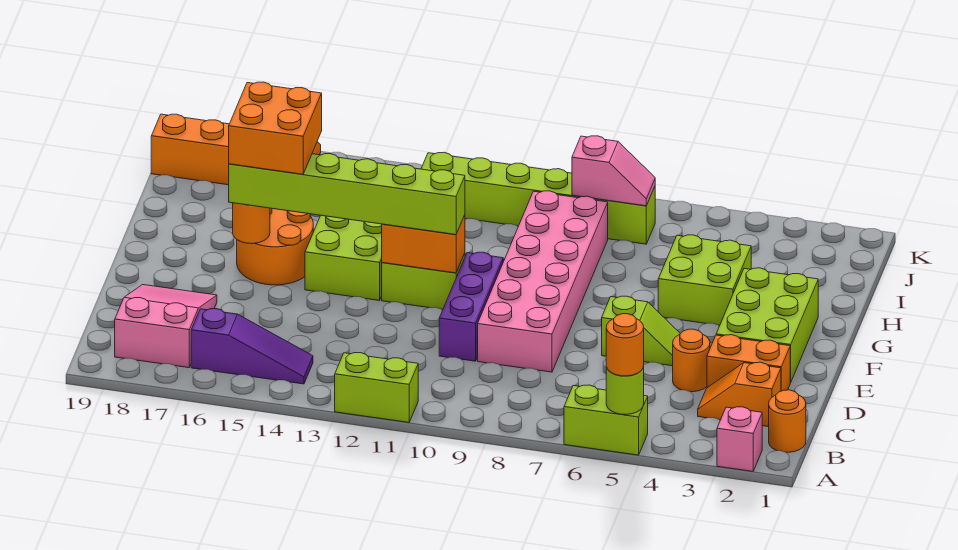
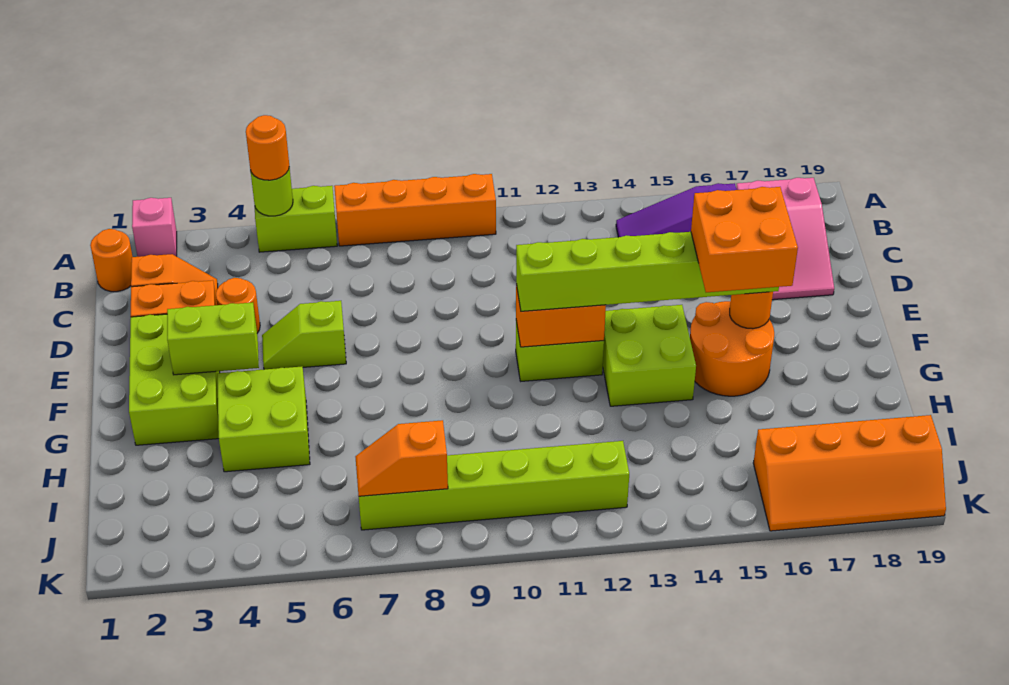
none -> orange brick A7:A10 level 1
lime brick A11:A12 level 1 -> lime brick F3:F4 level 2
pink brick D8:I9 level 1 -> none
purple brick D10:F10 level 1 -> none
pink slope J7:J8 level 2 top 8 -> orange slope J7:J8 level 2 top 8

